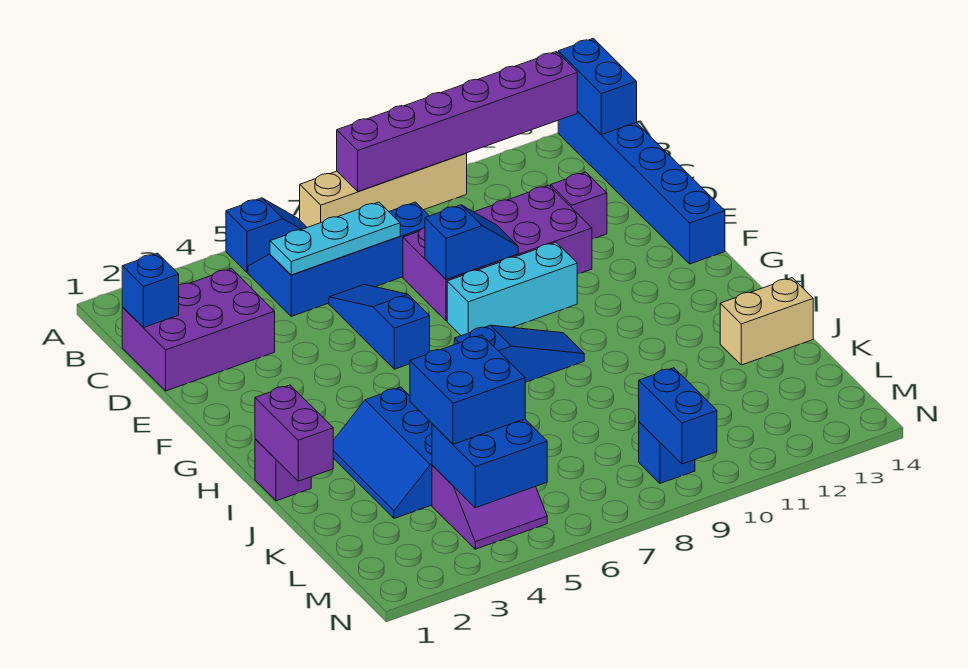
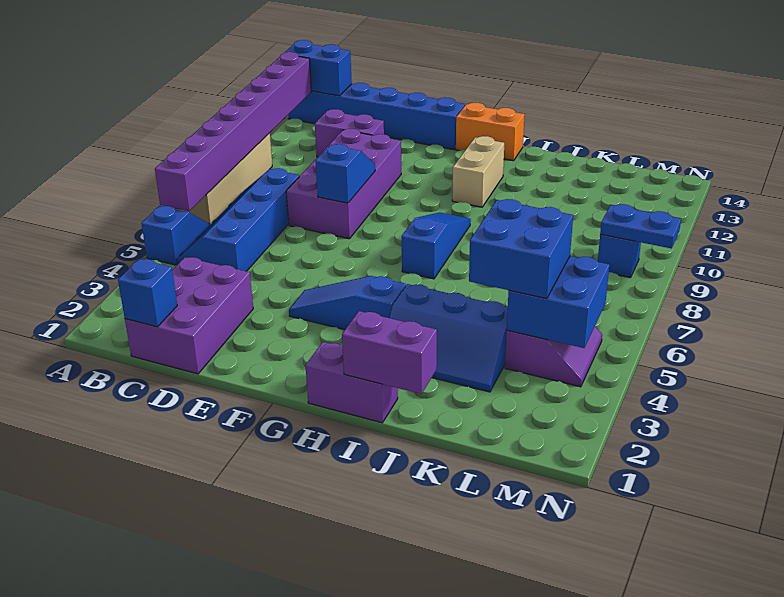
purple brick A8:A13 level 2 -> purple brick A6:A13 level 2
cyan plate C5:C7 level 2 -> none
blue slope D6:F6 level 1 top F -> blue slope F4:H4 level 1 top H
purple brick D12 level 1 -> purple brick C12:D12 level 1
cyan brick F8:F10 level 1 -> none
none -> orange brick G14:H14 level 1
purple brick I1 level 1 -> purple brick H1:I1 level 1
tan brick J13:J14 level 1 -> tan brick H11:H12 level 1
blue brick M9:N9 level 2 -> blue plate M9:N9 level 2

